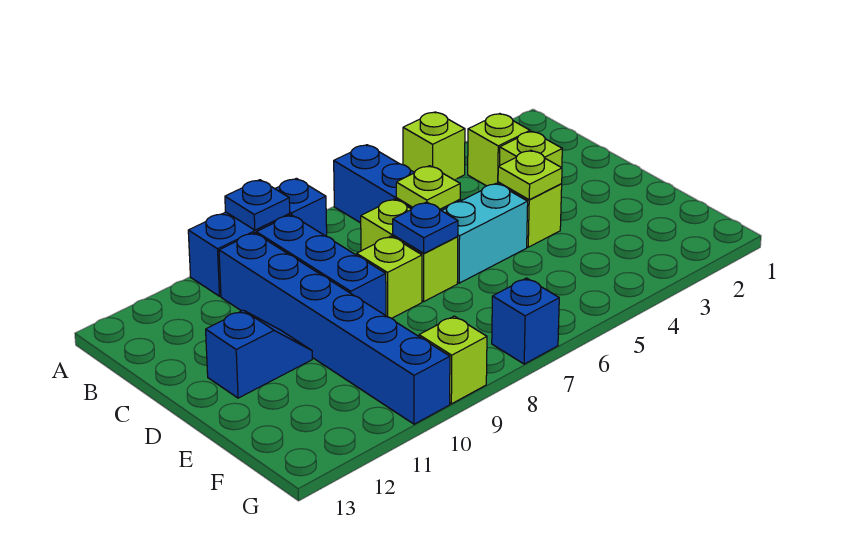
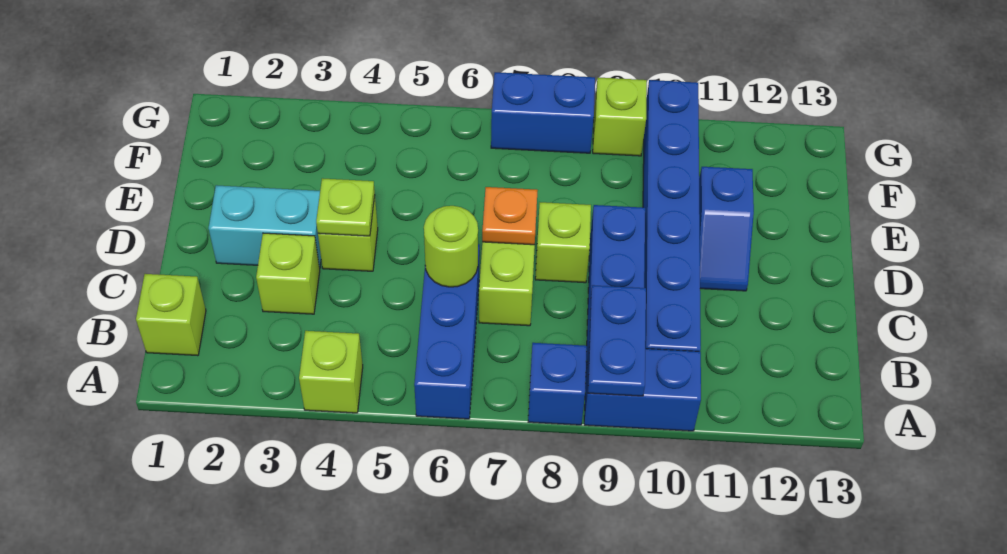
blue plate A9 level 2 -> blue plate A9:B9 level 2
lime brick B3 level 1 -> lime brick B1 level 1
lime plate C6 level 2 -> lime round brick C6 level 2
cyan brick D5:D6 level 1 -> cyan brick D2:D3 level 1
blue plate D7 level 2 -> orange plate D7 level 2
blue slope D11:D12 level 1 top 12 -> blue slope D11:E11 level 1 top E
blue brick G7 level 1 -> blue brick G7:G8 level 1

